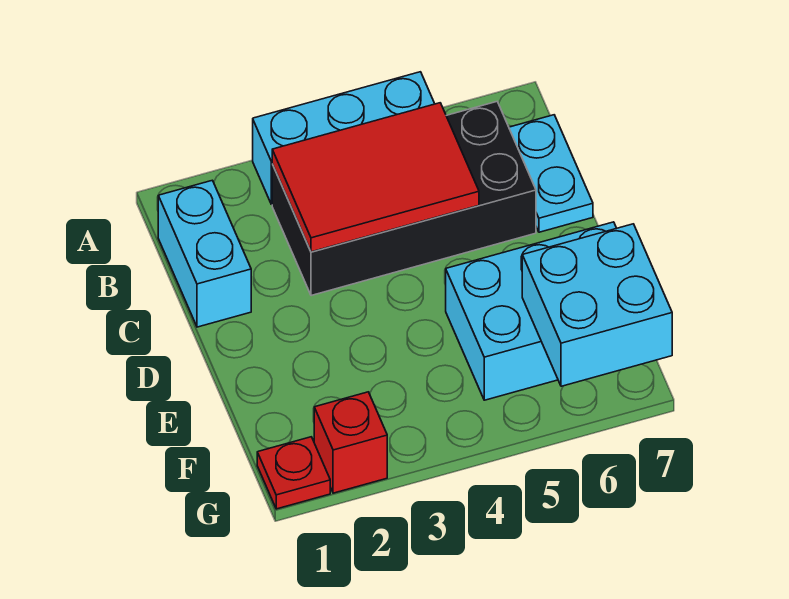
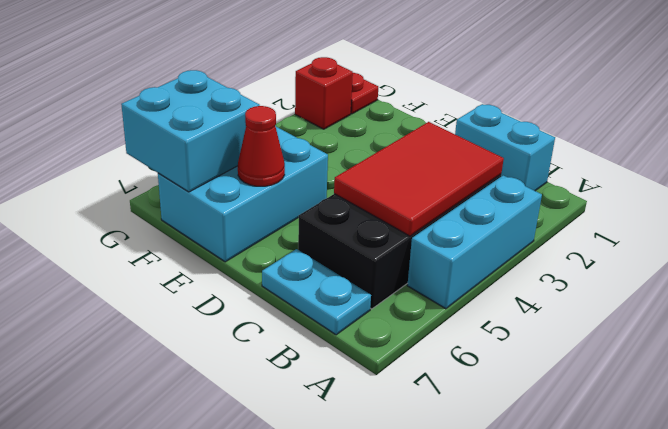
none -> red cone E6 level 2

